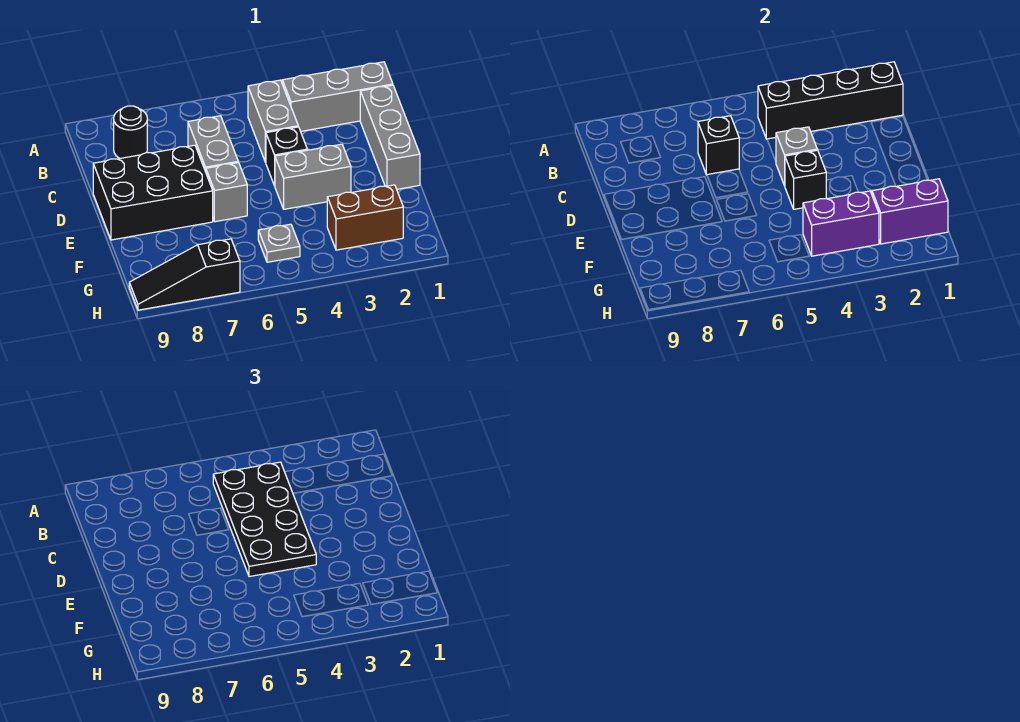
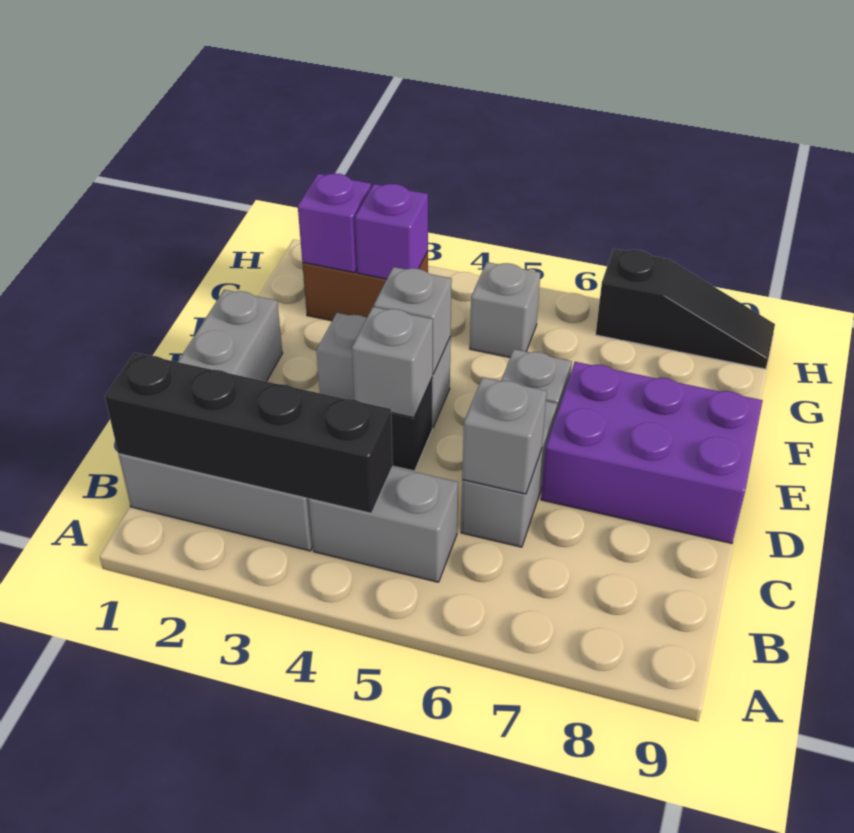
grey brick B4:C4 level 1 -> grey brick B4:B5 level 1
black plate B4:E5 level 3 -> none
black round brick B8 level 1 -> none
black brick C6 level 2 -> grey brick C6 level 2
black brick D7:E9 level 1 -> purple brick D7:E9 level 1
black brick E4 level 2 -> grey brick E4 level 2
purple brick G1:G2 level 2 -> purple brick G2 level 2
purple brick G3:G4 level 2 -> purple brick G3 level 2
grey plate G5 level 1 -> grey brick G5 level 1

